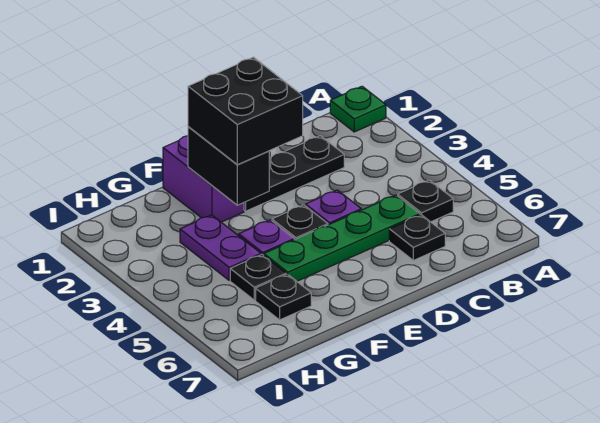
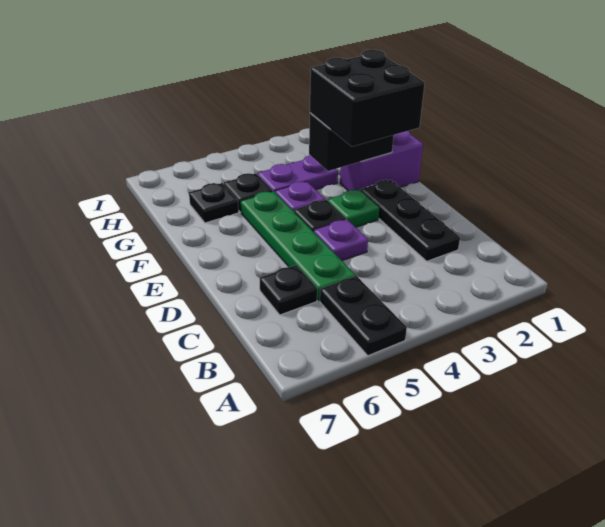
green plate A1 level 1 -> green plate E3 level 1
black plate B5 level 1 -> black plate A5:B5 level 1

